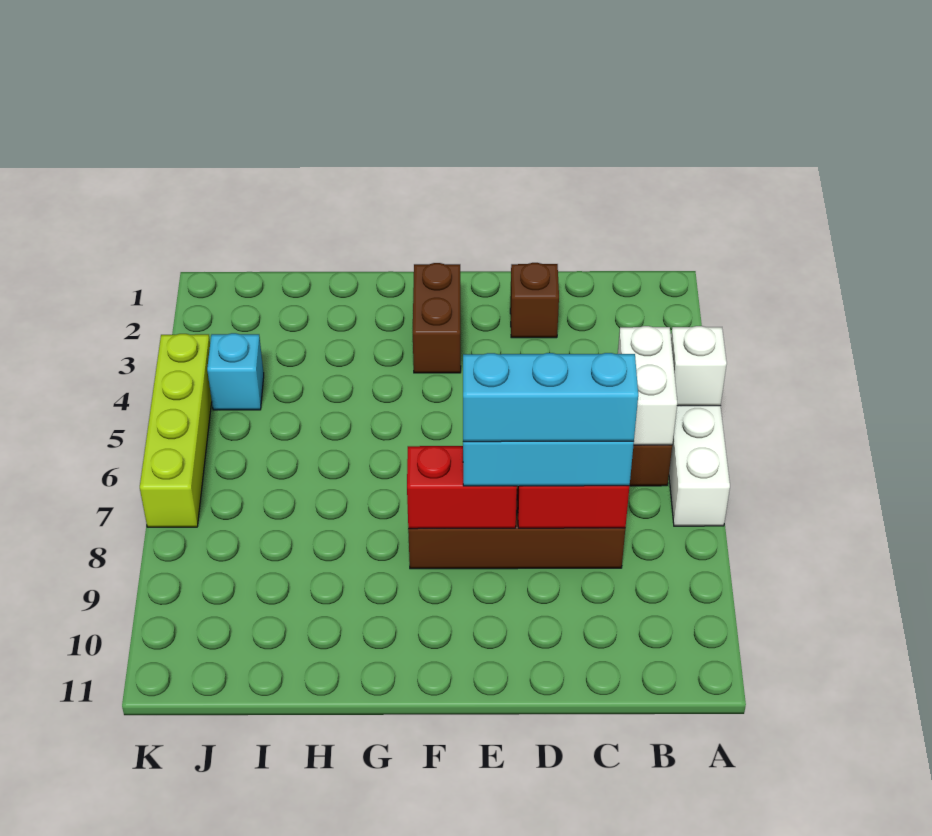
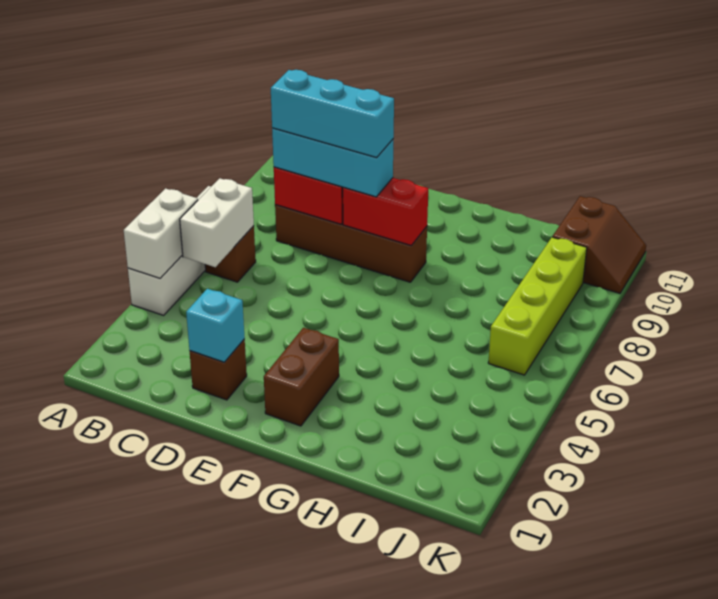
white brick A5 level 2 -> white brick A4:A5 level 2
cyan brick J4 level 1 -> cyan brick D2 level 2
none -> brown slope J10:K11 level 1 top J
lime brick K4:K7 level 1 -> lime brick J6:J9 level 1

